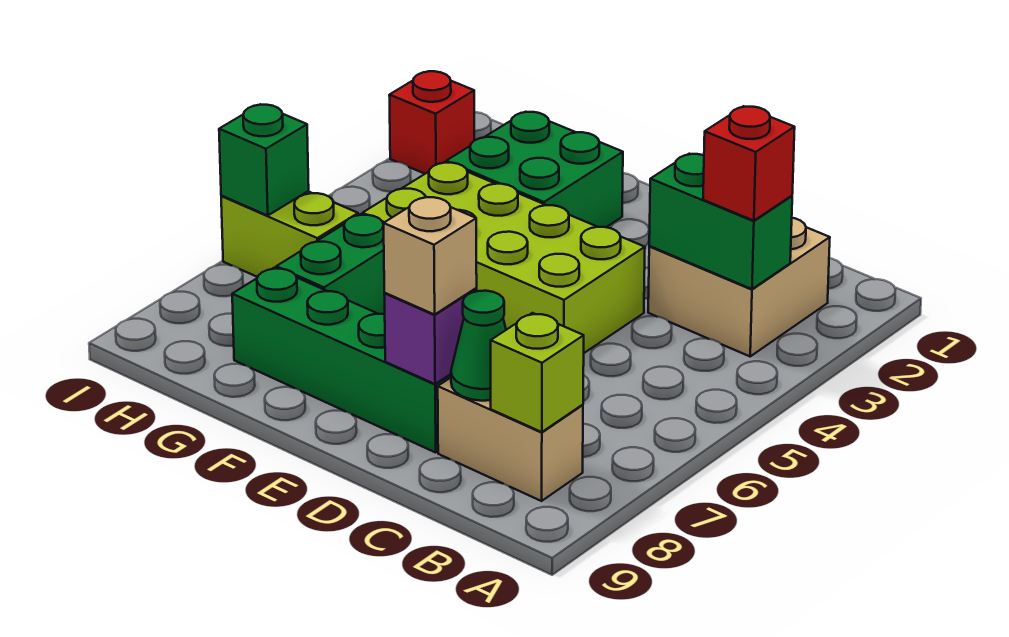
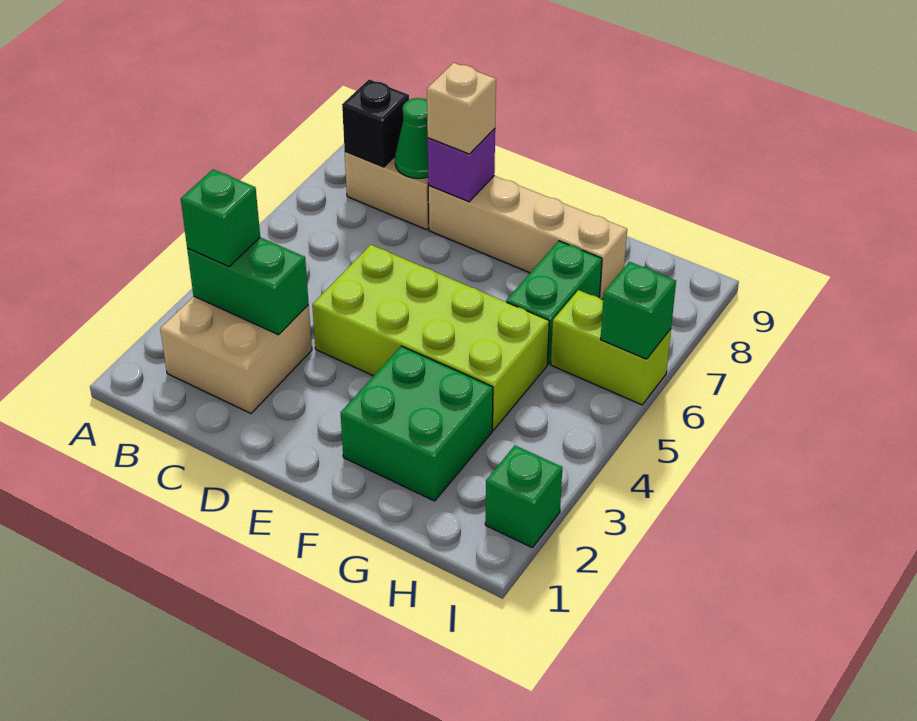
red brick B3 level 3 -> green brick B3 level 3
lime brick B8 level 2 -> black brick B8 level 2
green brick D8:G8 level 1 -> tan brick D8:G8 level 1
red brick I2 level 1 -> green brick I2 level 1

